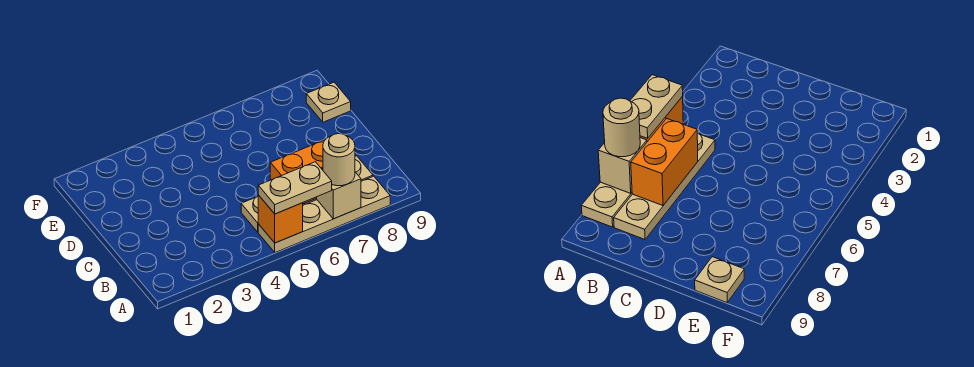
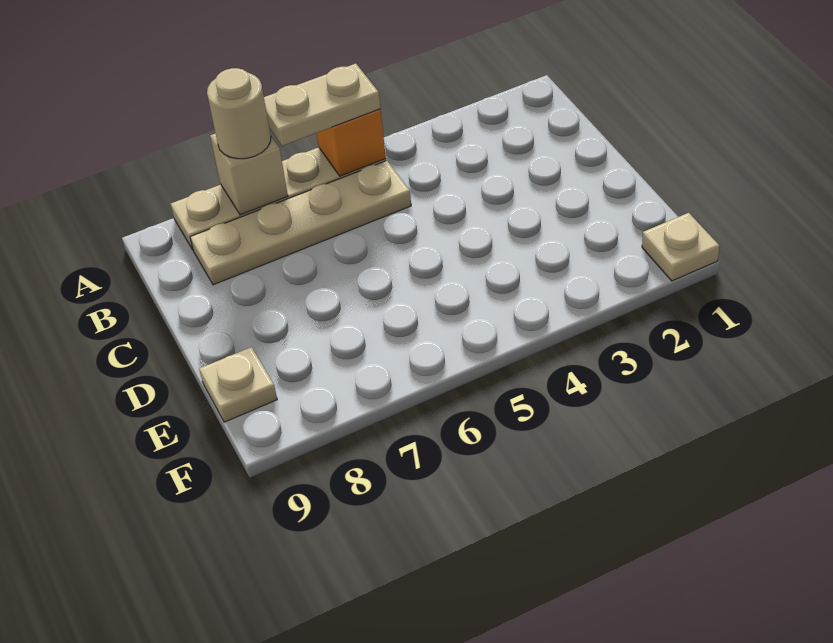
orange brick B6:B7 level 2 -> none
none -> tan plate F1 level 1

